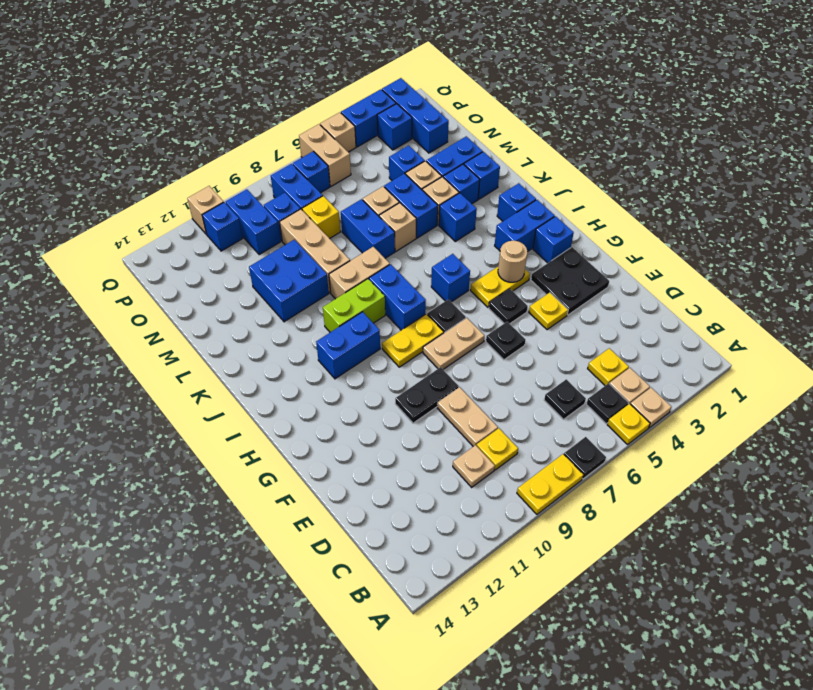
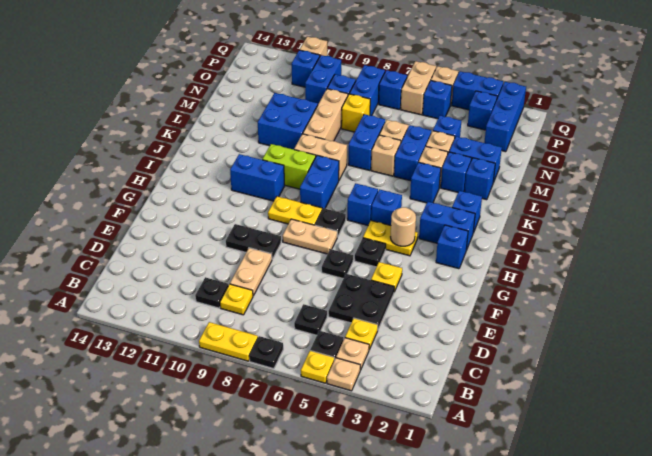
tan plate C10 level 1 -> black plate C10 level 1
black plate F2:G3 level 1 -> black plate D4:E5 level 1
none -> blue brick I5 level 1
none -> blue brick P5 level 1

